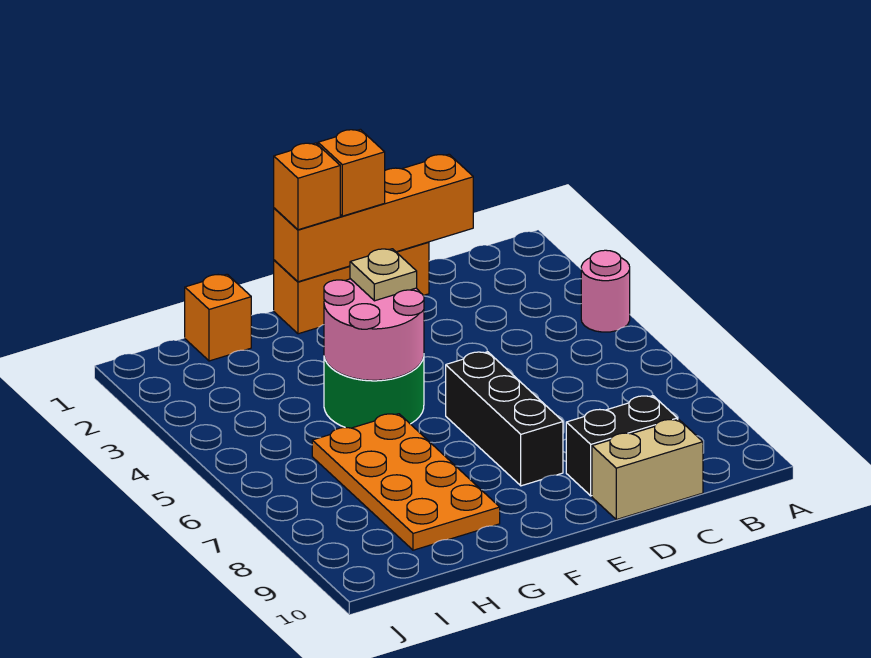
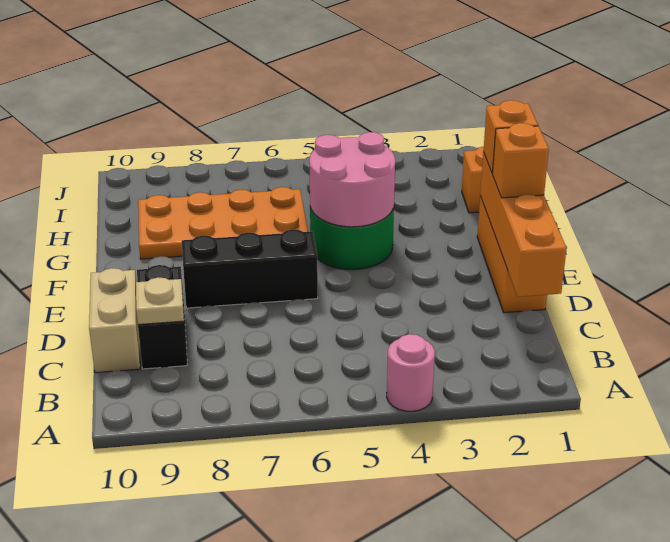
tan plate F4 level 3 -> tan plate C9 level 2

